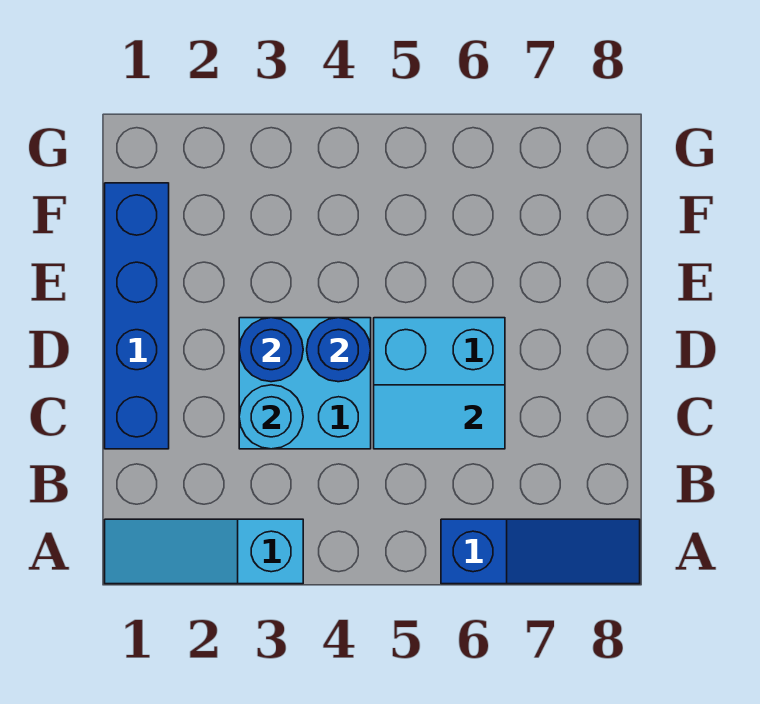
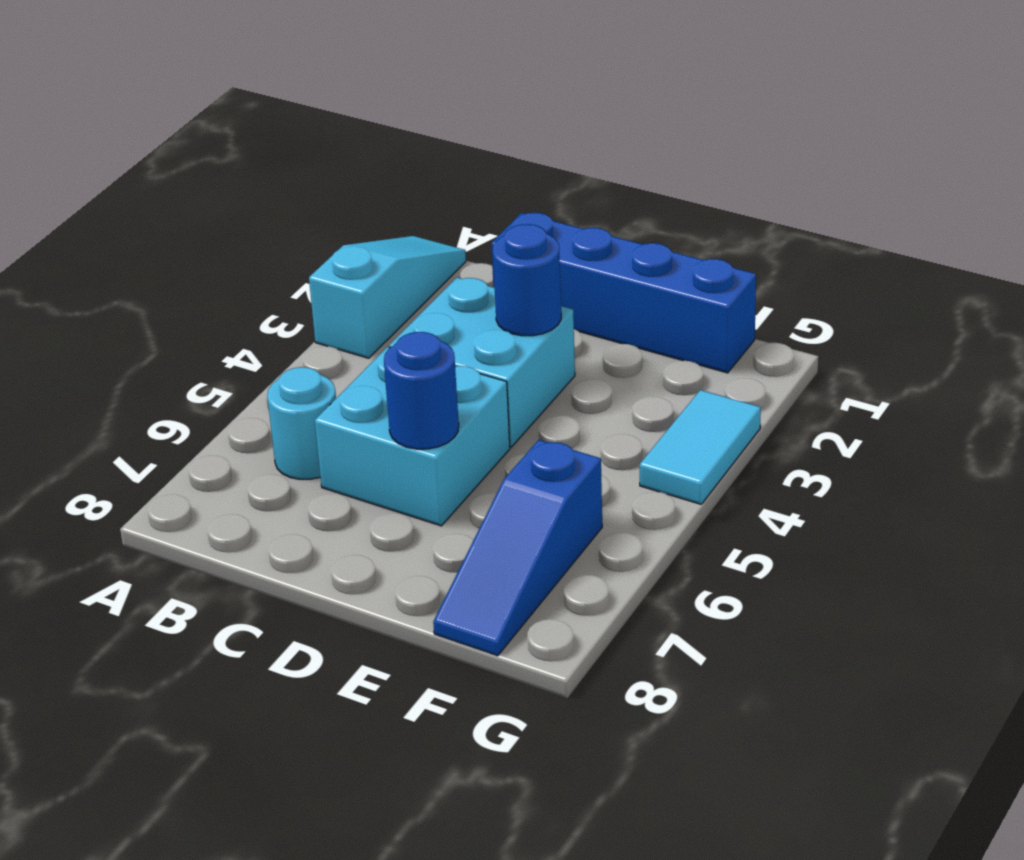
blue slope A6:A8 level 1 top 6 -> blue slope F6:F8 level 1 top 6
cyan round brick C3 level 2 -> cyan round brick B6 level 1
cyan tile C5:C6 level 2 -> cyan tile G3:G4 level 1
blue round brick D4 level 2 -> blue round brick D6 level 2

